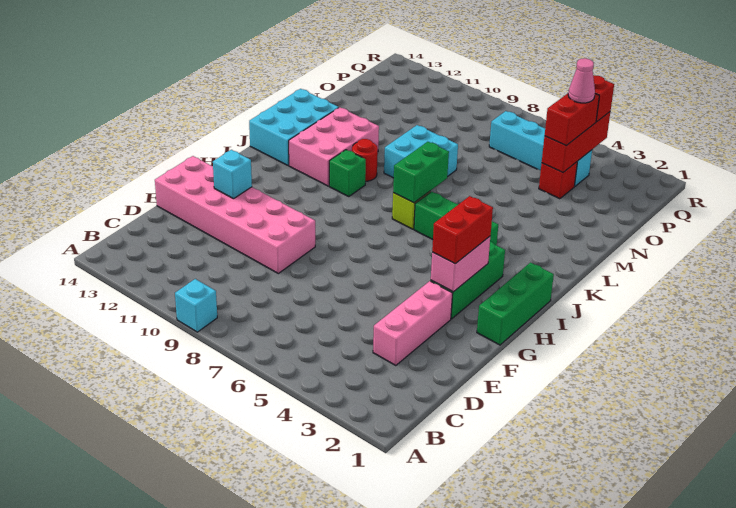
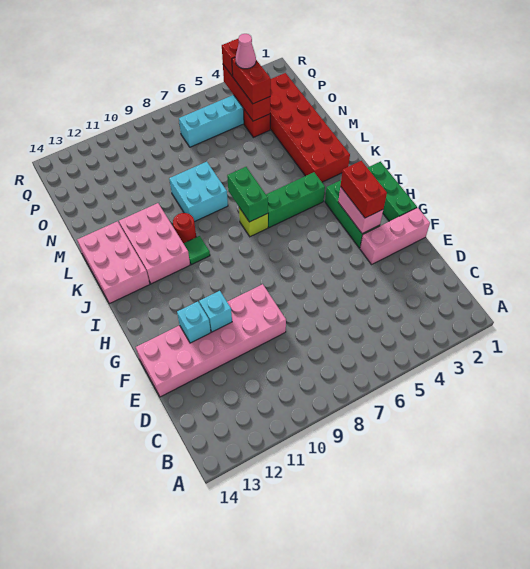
cyan brick A9 level 1 -> cyan brick F11 level 2
pink brick D3:F3 level 1 -> pink brick F1:F3 level 1
green brick J10 level 1 -> green tile J10 level 1
cyan brick J13:L14 level 1 -> pink brick J13:L14 level 1
none -> red brick K2:P3 level 1

